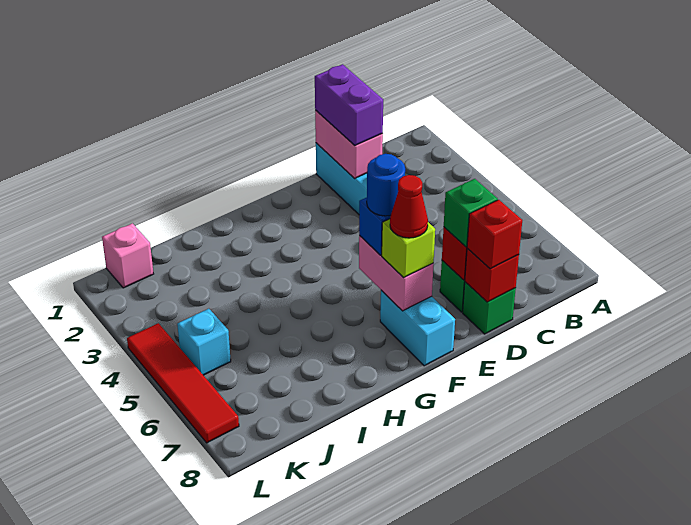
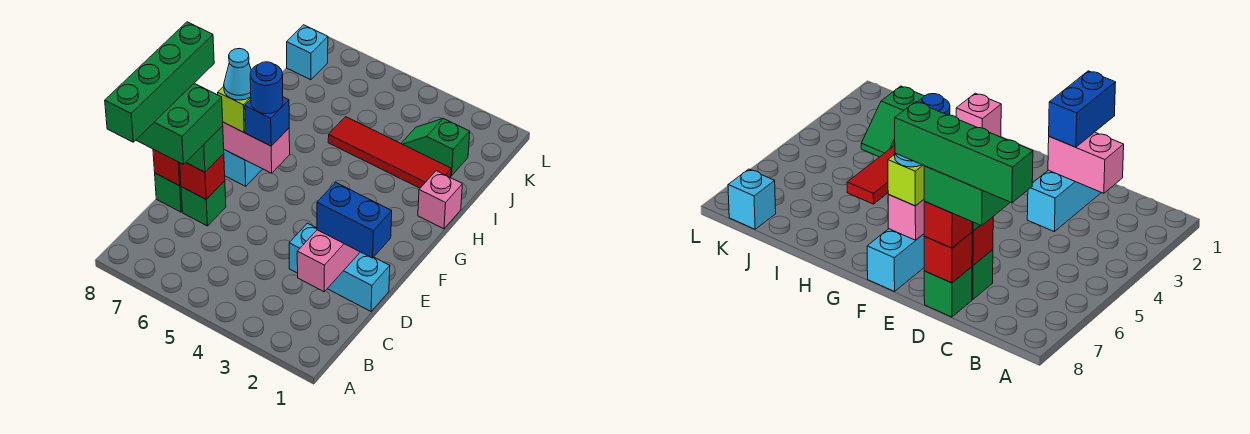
none -> green brick B8:E8 level 5
none -> green brick C7:D8 level 4
pink brick D1:D2 level 2 -> pink brick C2:D2 level 2
purple brick D1:D2 level 3 -> blue brick D1:D2 level 3
red cone F7 level 4 -> cyan cone F7 level 4
none -> green slope J2:J3 level 1 top 2
pink brick K1 level 1 -> pink brick H1 level 1
cyan brick K5 level 1 -> cyan brick K8 level 1
red tile L4:L7 level 1 -> red tile I2:I5 level 1

